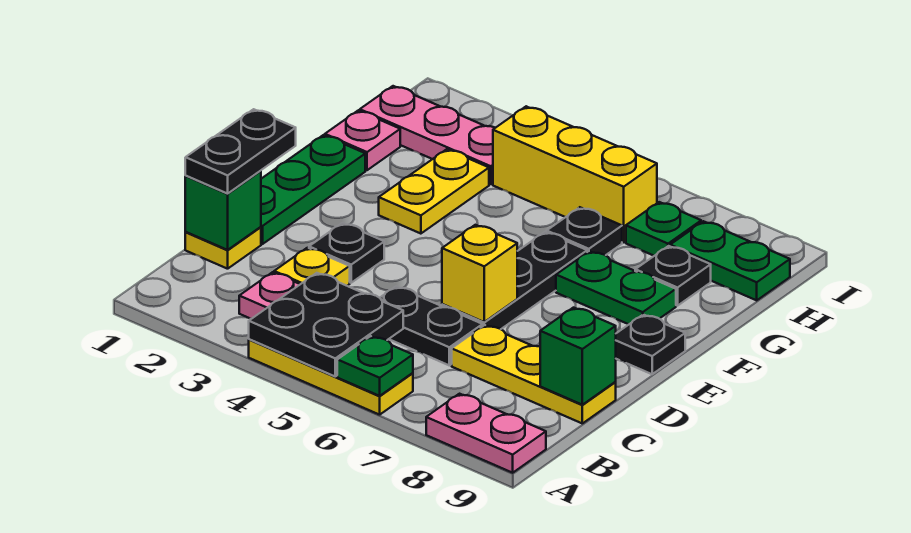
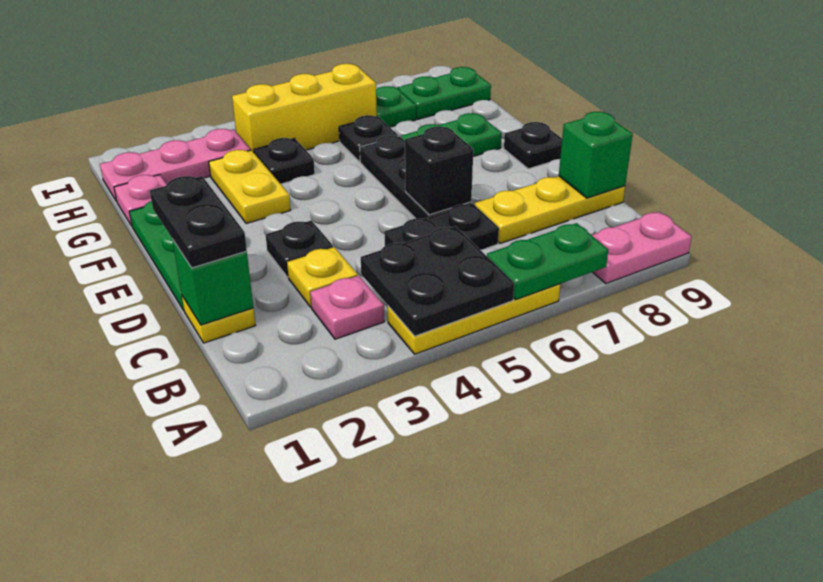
green plate A6 level 2 -> green plate A6:A7 level 2
yellow brick D6 level 2 -> black brick D6 level 2
black plate G8 level 1 -> black plate G4 level 1

